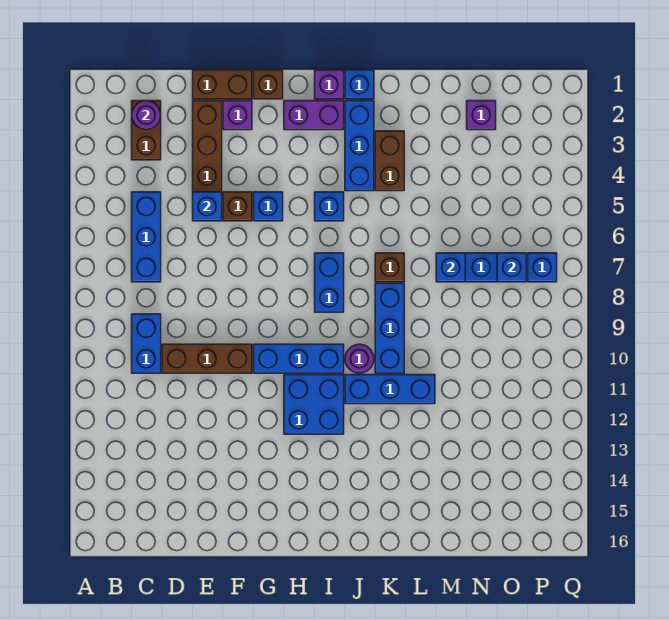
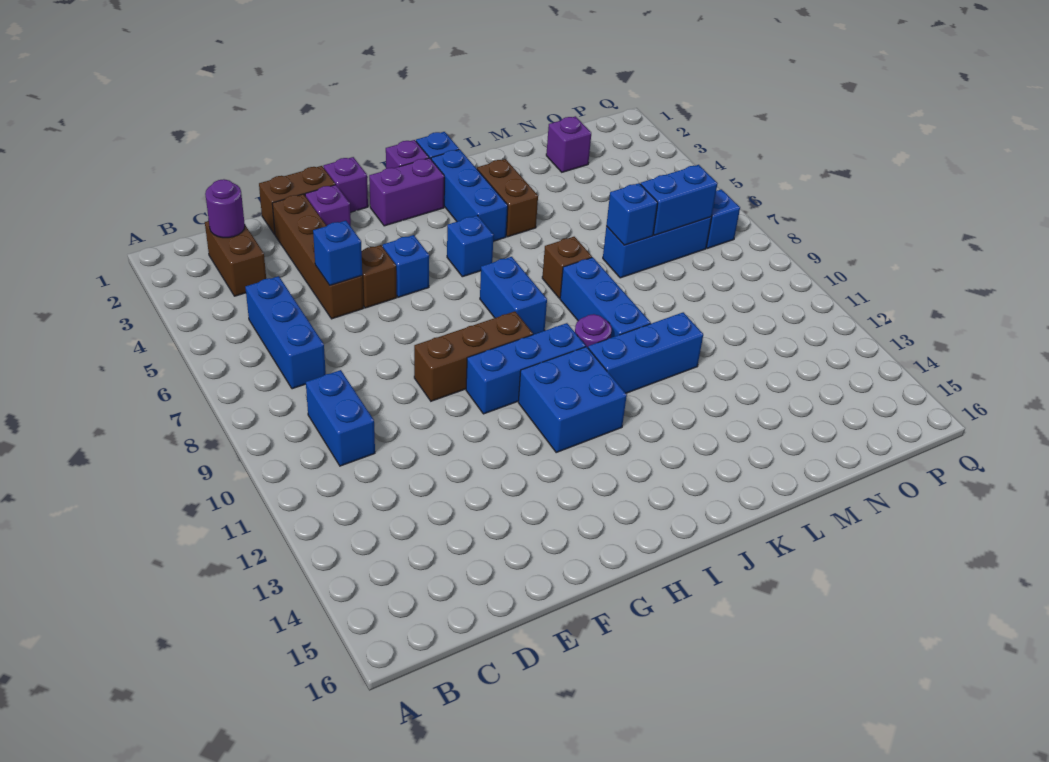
brown brick D10:F10 level 1 -> brown brick F9:H9 level 1
brown brick G1 level 1 -> purple brick G1 level 1
blue brick O7 level 2 -> blue brick N7:O7 level 2

